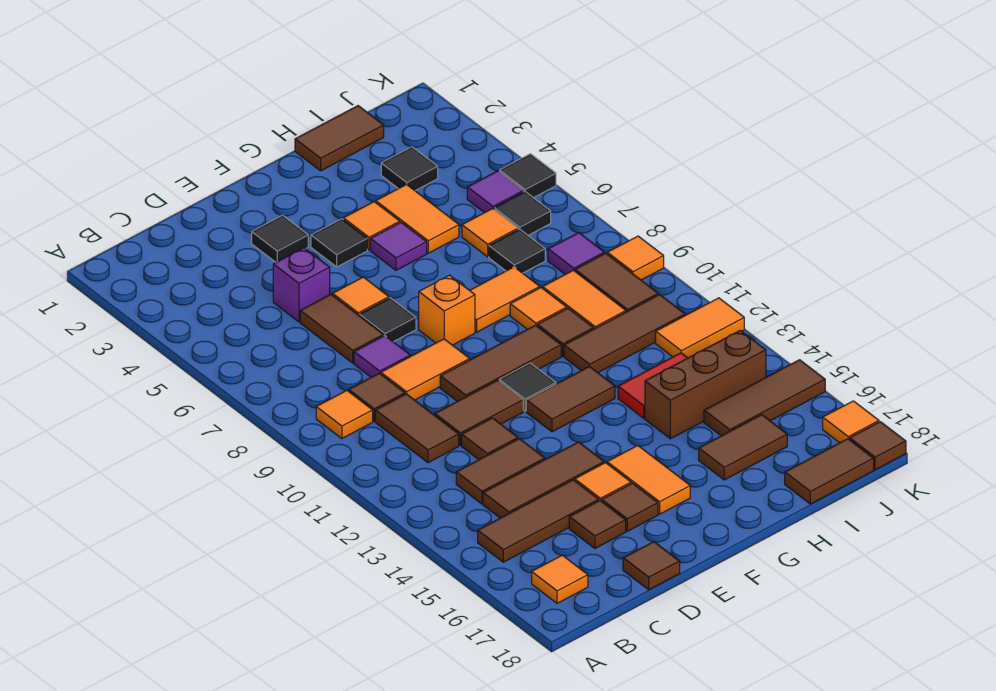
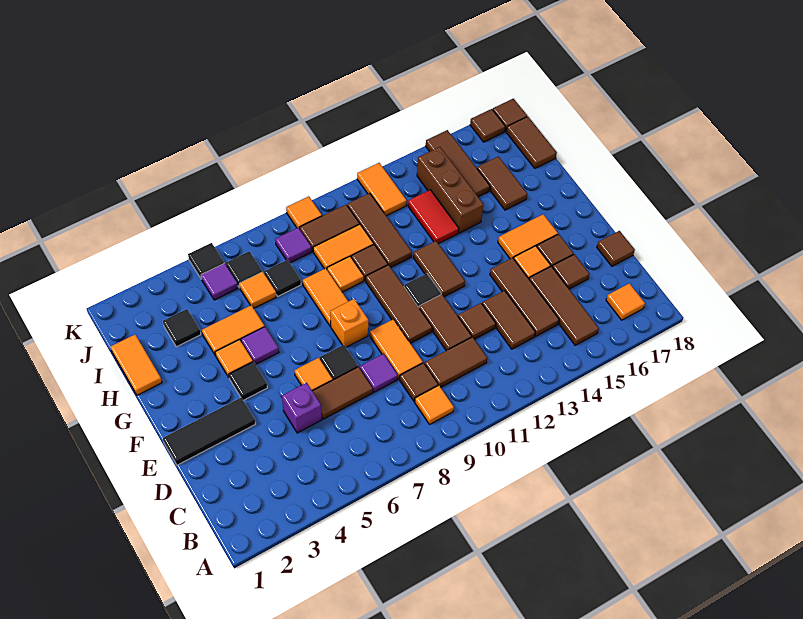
black tile E3 level 1 -> black tile E1:E3 level 1
brown tile H1:I1 level 1 -> orange tile H1:I1 level 1
orange tile K17 level 1 -> brown tile K17 level 1

